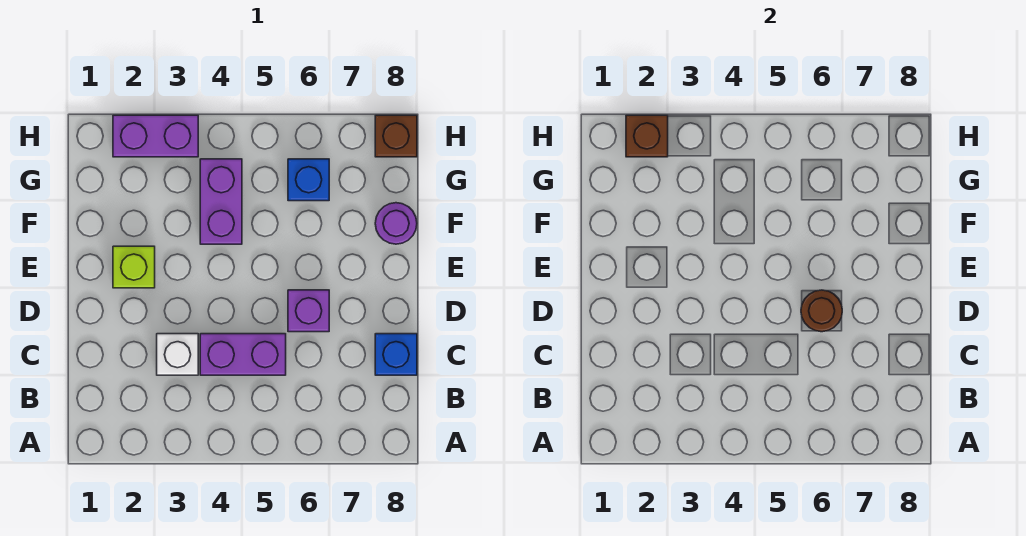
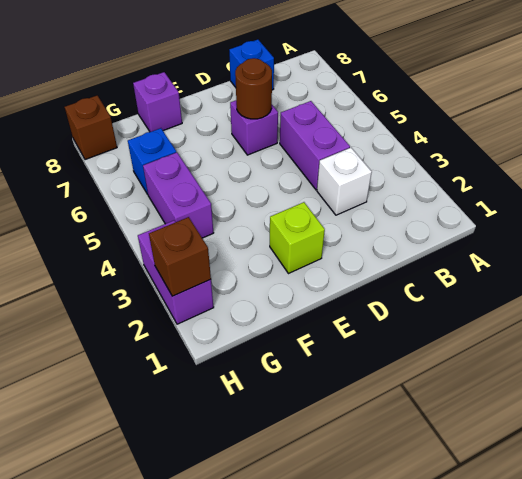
purple brick F4:G4 level 1 -> purple brick G4:G5 level 1
purple round brick F8 level 1 -> purple brick F8 level 1

